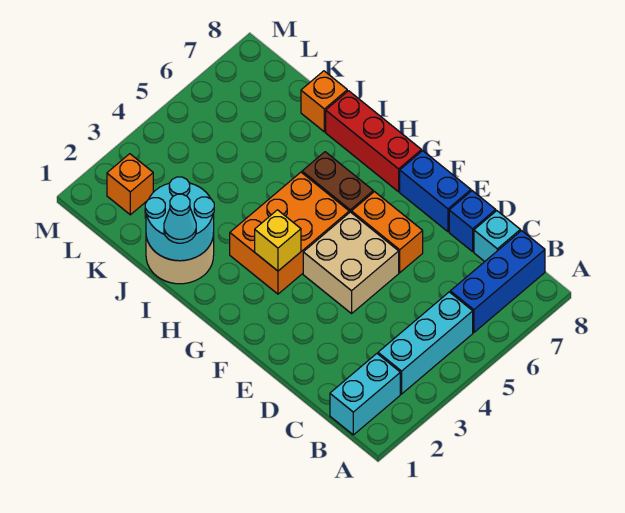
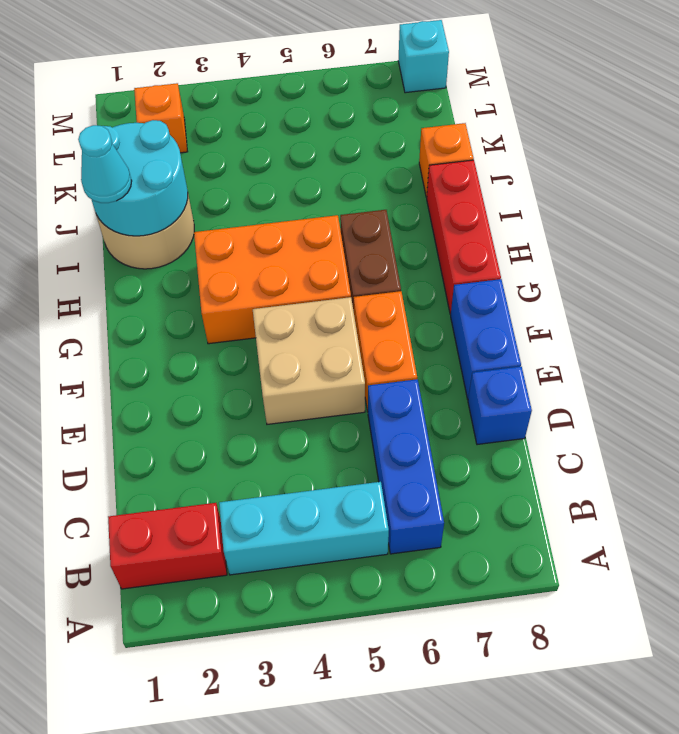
cyan brick B1:B2 level 1 -> red brick B1:B2 level 1
blue brick B6:B8 level 1 -> blue brick B6:D6 level 1
cyan brick C8 level 1 -> cyan brick M8 level 1
yellow brick G3 level 2 -> none

